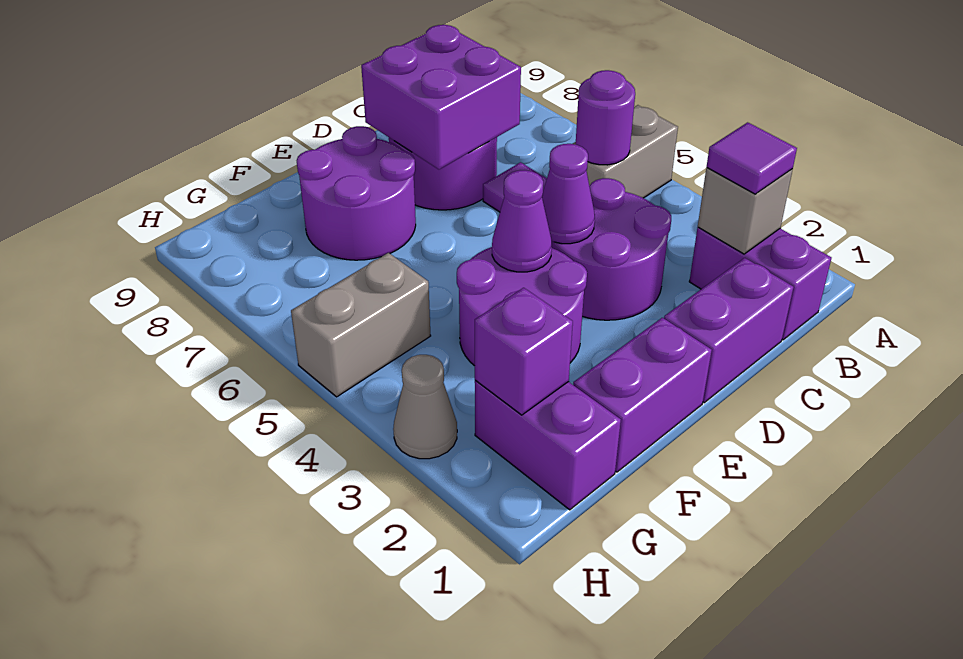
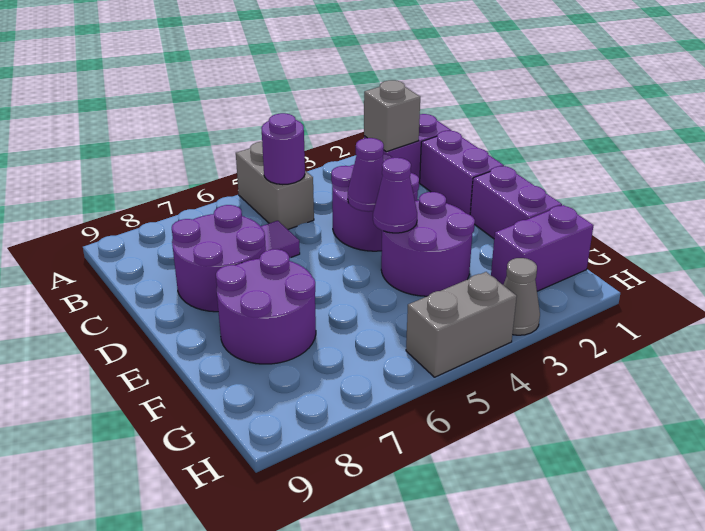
purple tile B2 level 3 -> none
purple brick C7:D8 level 2 -> none
purple brick G2 level 2 -> none
grey brick G5:H5 level 1 -> grey brick H4:H5 level 1

